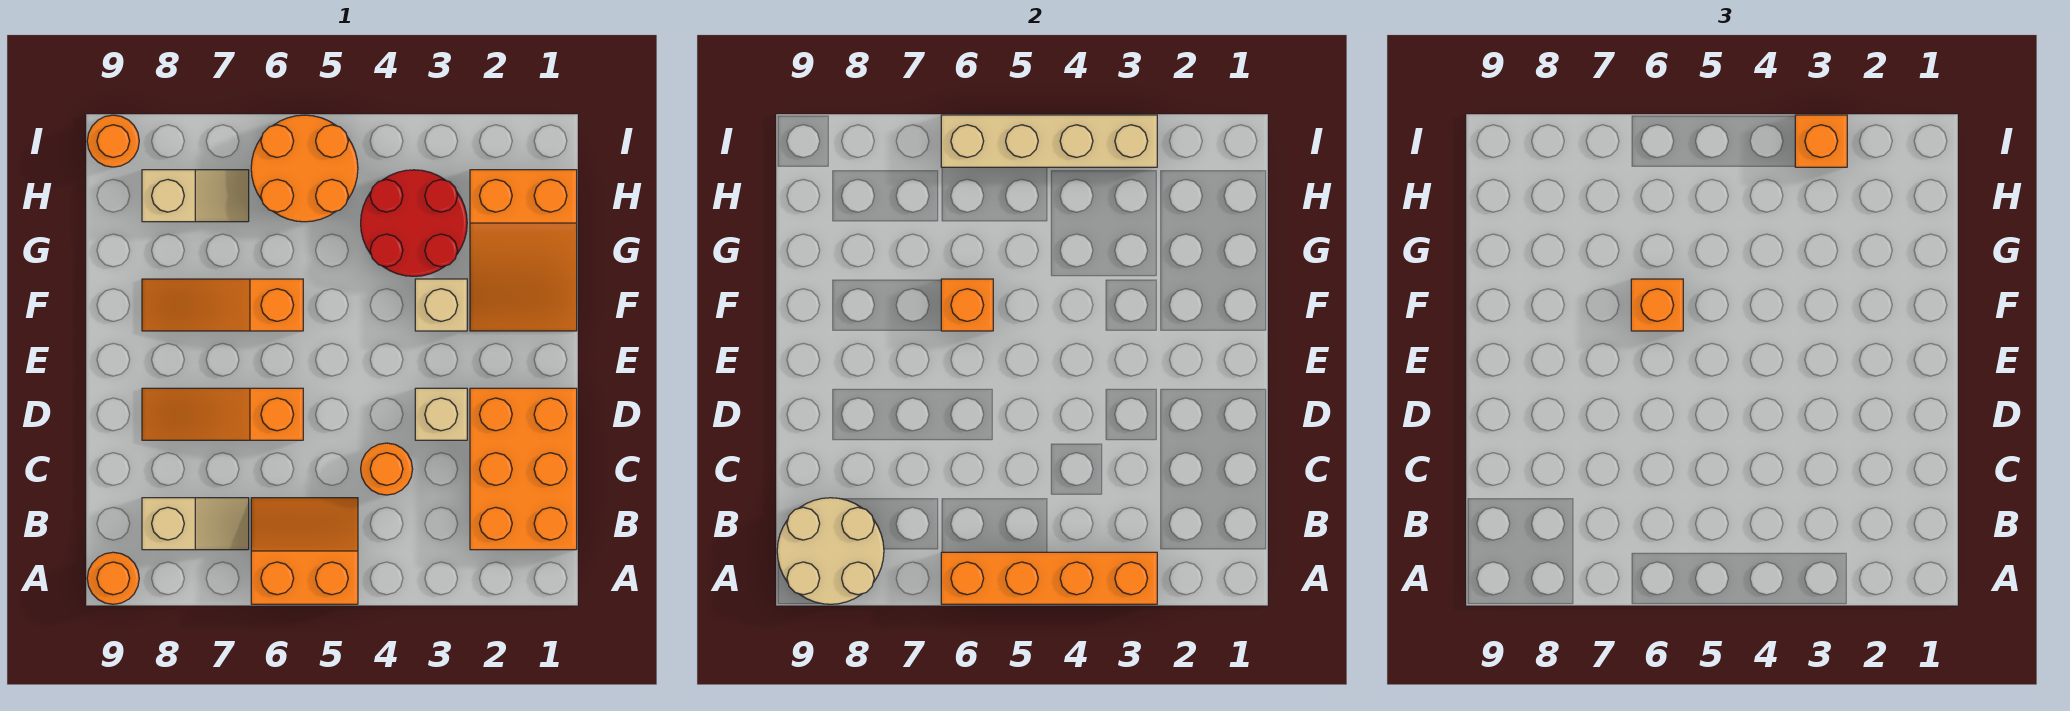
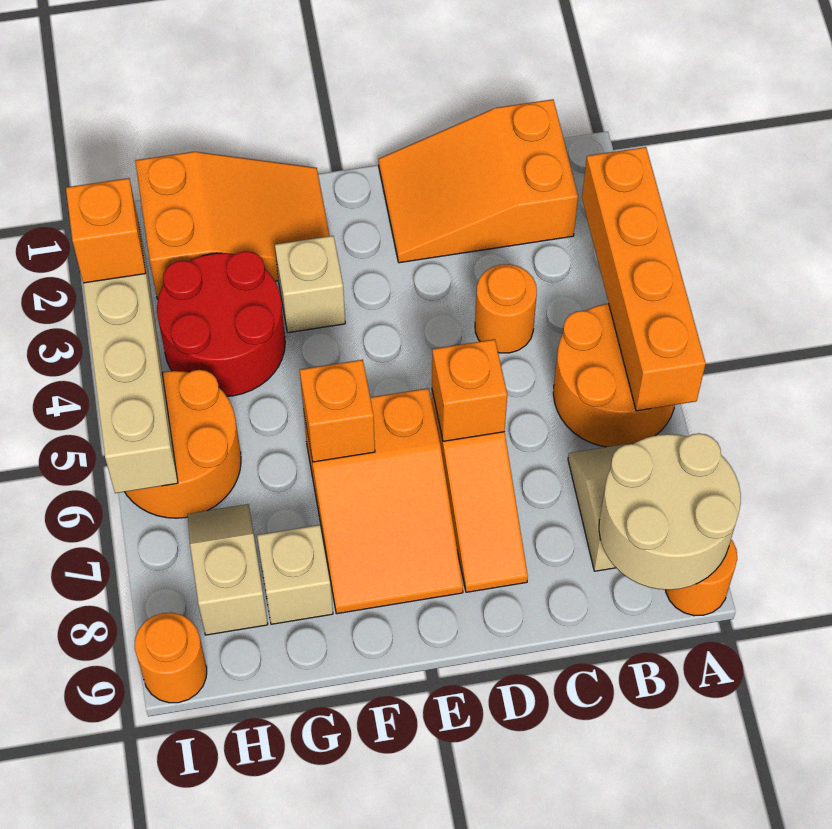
orange slope A5:B6 level 1 top A -> orange round brick A5:B6 level 1
orange brick B1:D2 level 1 -> orange slope B1:D2 level 1 top B
tan brick D3 level 1 -> tan brick G8 level 1
orange slope F6:F8 level 1 top 6 -> orange slope E6:F8 level 1 top 6
orange brick F6 level 3 -> orange brick D6 level 2

